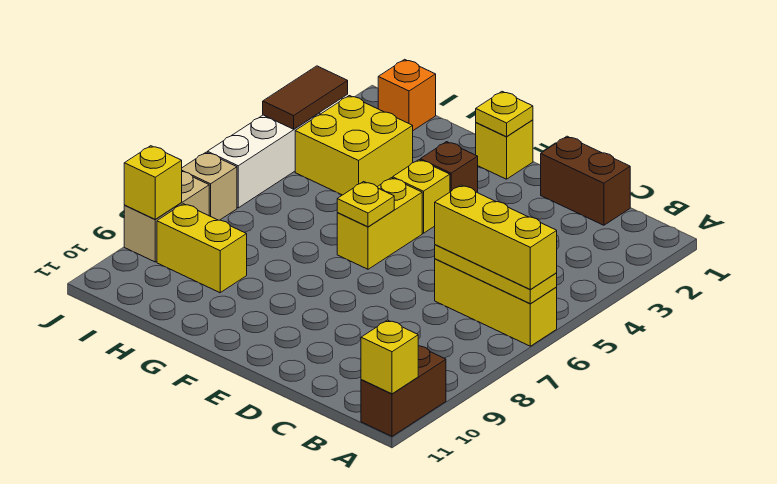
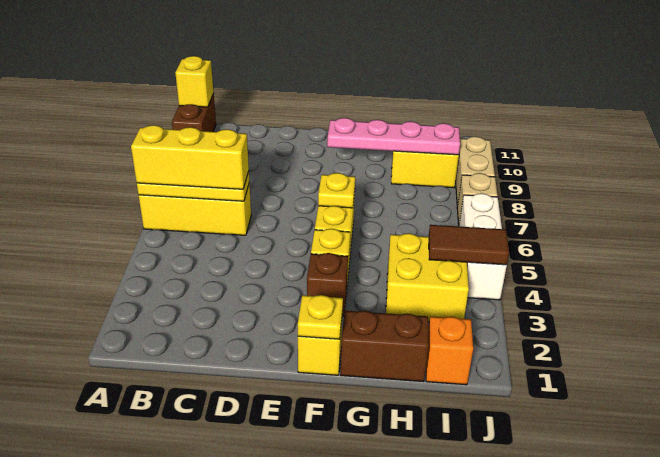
brown brick C1:D1 level 1 -> brown brick G1:H1 level 1
none -> pink plate F9:I9 level 2
brown tile J3:J4 level 2 -> brown tile I4:J4 level 2
yellow brick J9 level 2 -> none

